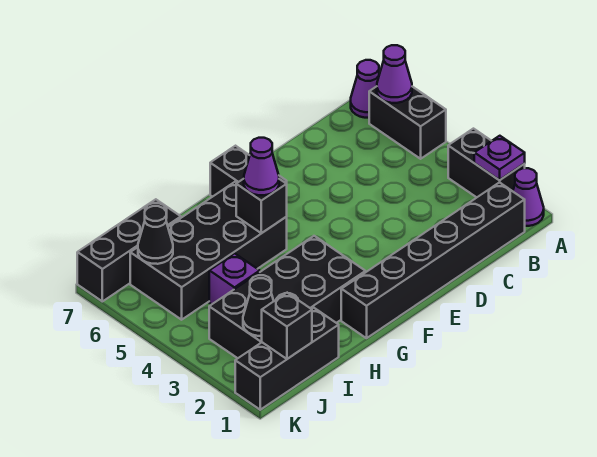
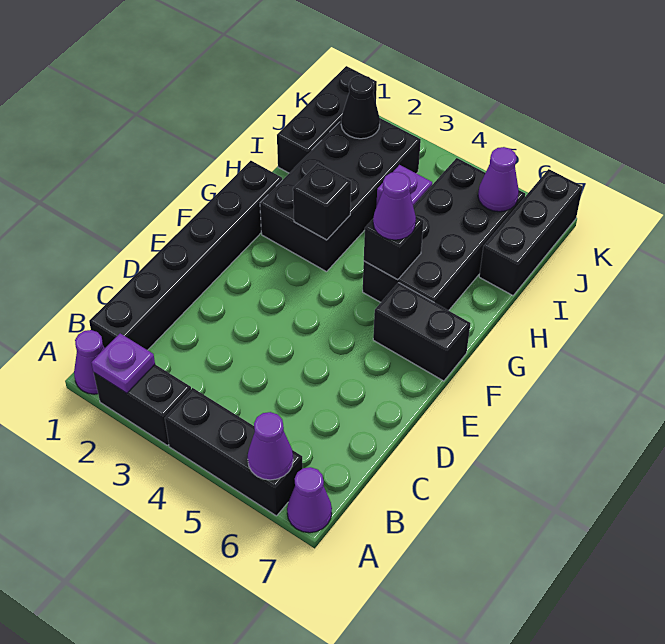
black brick A5:A6 level 1 -> black brick A4:A6 level 1
black brick J1 level 2 -> black brick G3 level 2
black cone J6 level 2 -> purple cone J6 level 2

